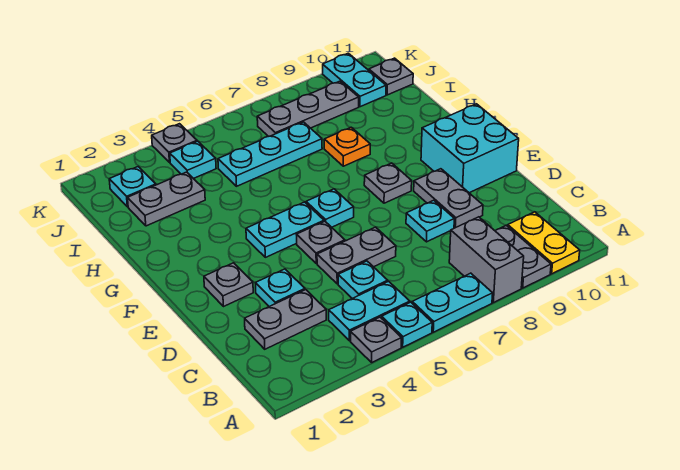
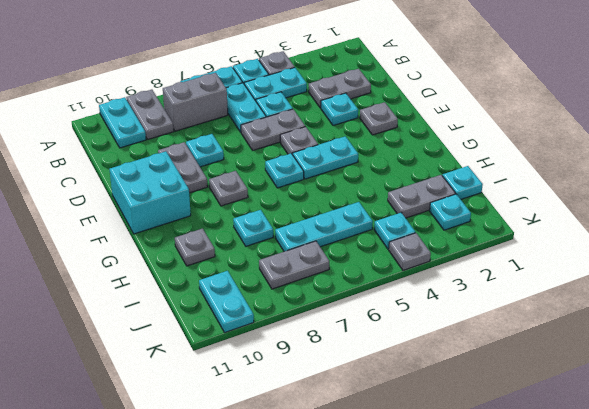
grey brick A8:B8 level 1 -> grey brick B7:B8 level 1
yellow plate A10:B10 level 1 -> cyan plate A10:B10 level 1
none -> cyan plate B6:C6 level 1
orange plate H8 level 1 -> cyan plate H8 level 1
none -> cyan plate I1 level 1
grey plate J7:J9 level 1 -> grey plate J7:J8 level 1
grey plate J11 level 1 -> grey plate H10 level 1

